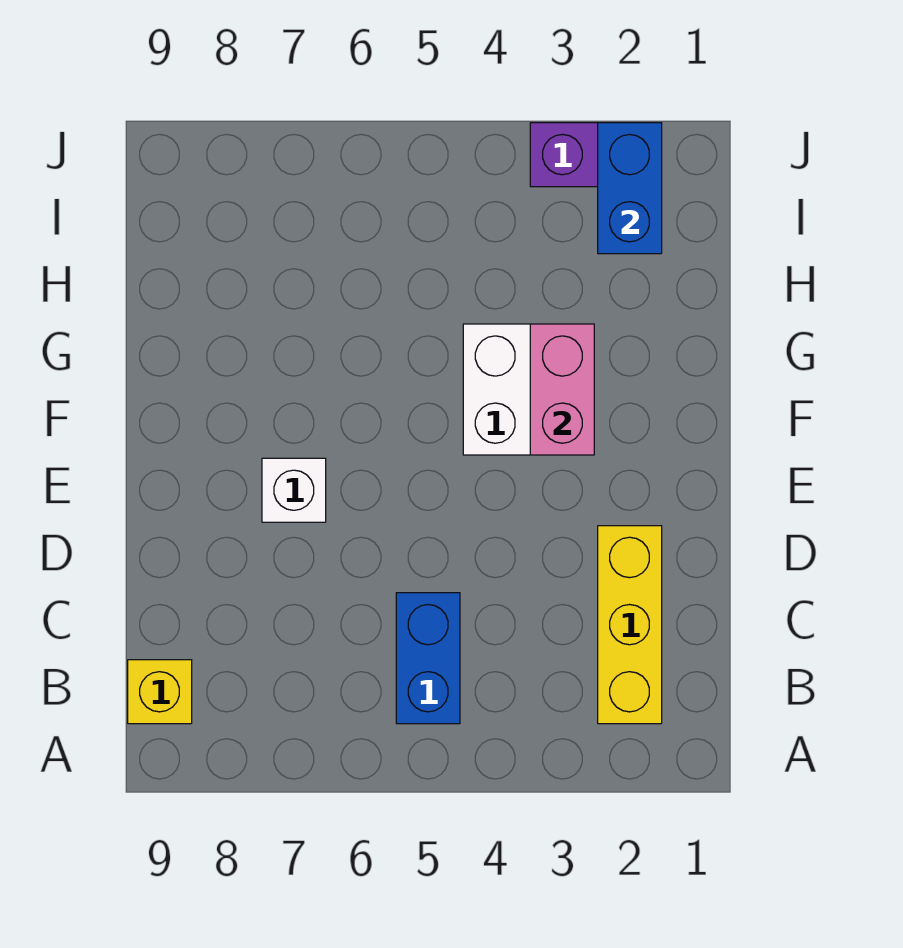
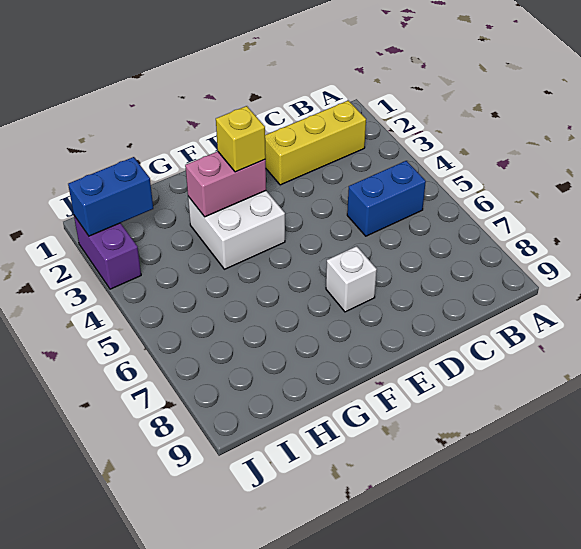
yellow brick B9 level 1 -> yellow brick F3 level 3

